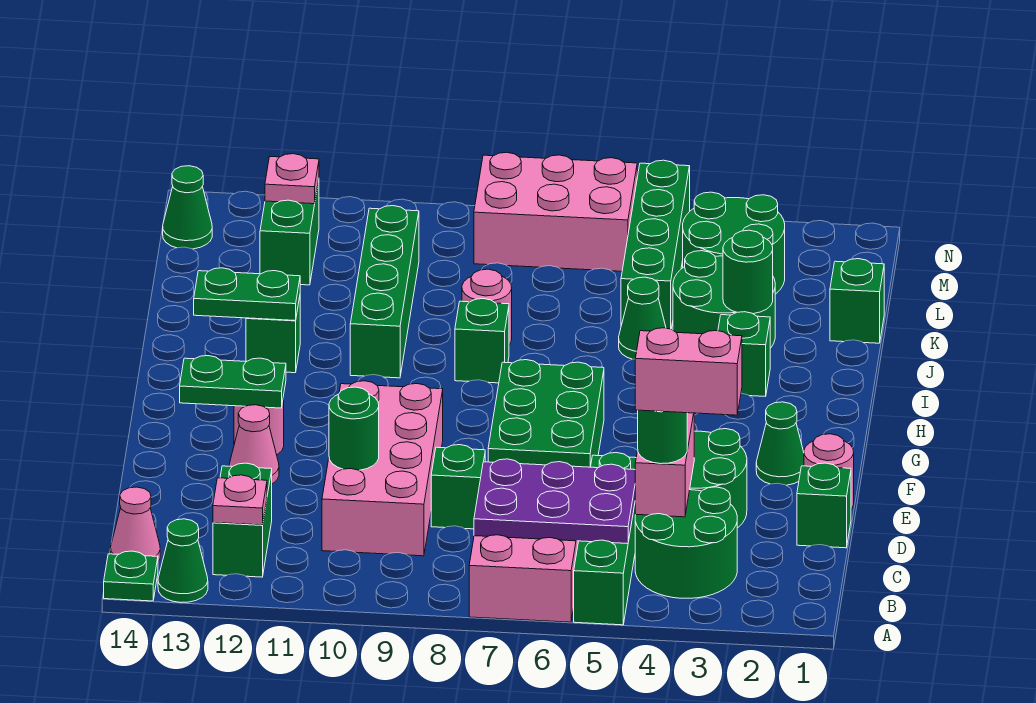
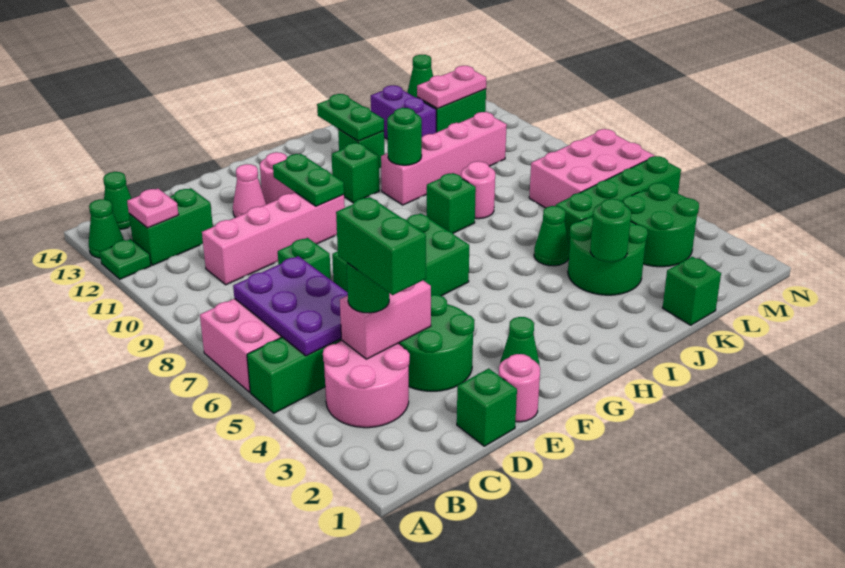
green plate A14 level 1 -> green plate A12 level 1
green round brick B3:C4 level 1 -> pink round brick B3:C4 level 1
pink cone B14 level 1 -> green cone B14 level 1
pink brick C3:C4 level 4 -> green brick C3:C4 level 4
pink brick C9:F10 level 1 -> pink brick C10:F10 level 1
green round brick D10 level 2 -> green round brick I10 level 2
green plate F12:F13 level 2 -> green plate F10:F11 level 2
green brick I3 level 1 -> green brick H11 level 1
green brick I10:L10 level 1 -> pink brick I10:L10 level 1
none -> purple brick K12:K13 level 1
pink brick M6:N8 level 1 -> pink brick L6:N7 level 1
pink plate M12 level 2 -> pink plate L12:M12 level 2

